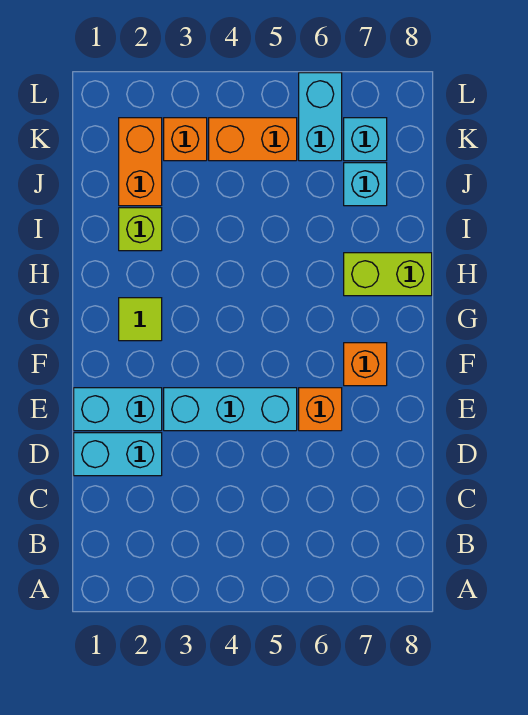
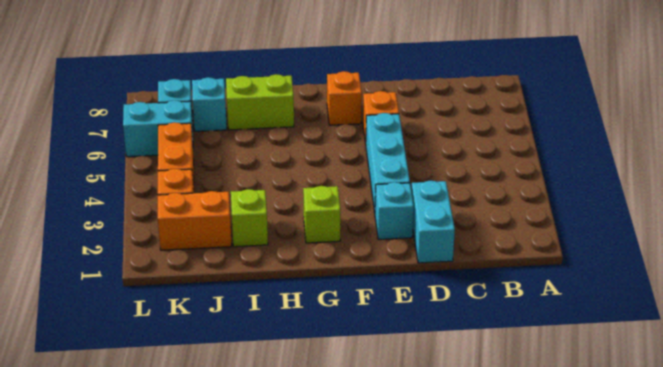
cyan brick E1:E2 level 1 -> cyan brick E2 level 1
lime tile G2 level 1 -> lime brick G2 level 1
lime brick H7:H8 level 1 -> lime brick H7:I7 level 1

